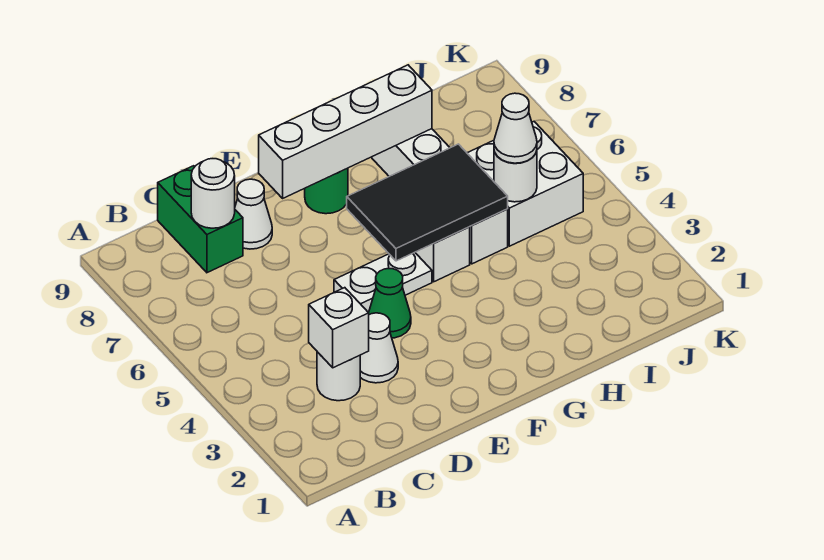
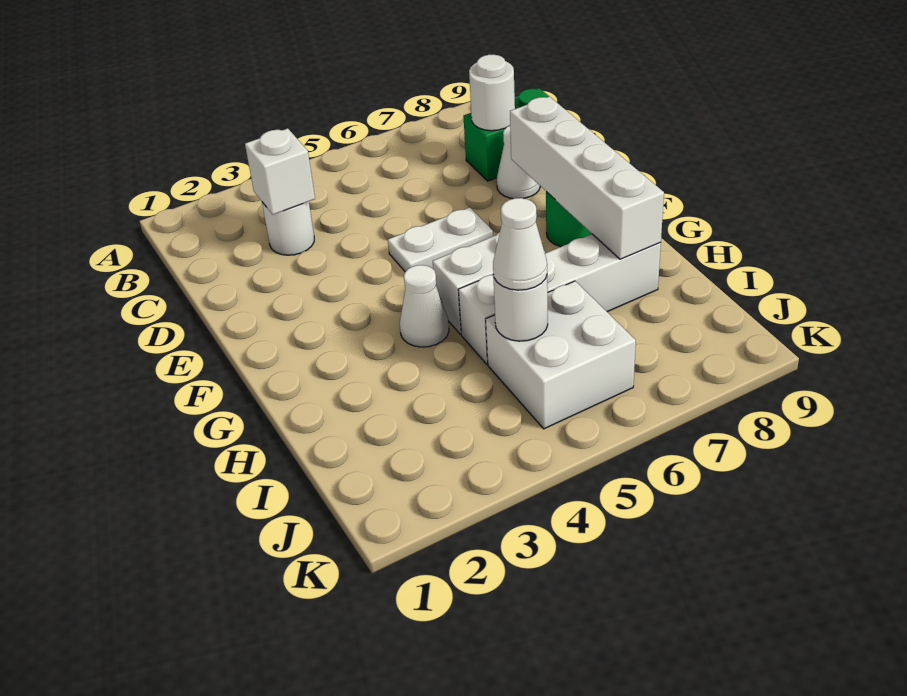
white cone D3 level 1 -> white cone G4 level 1
green cone E4 level 1 -> none
white plate E5:F5 level 1 -> white plate E5:E6 level 1
black tile F5:H6 level 2 -> none

